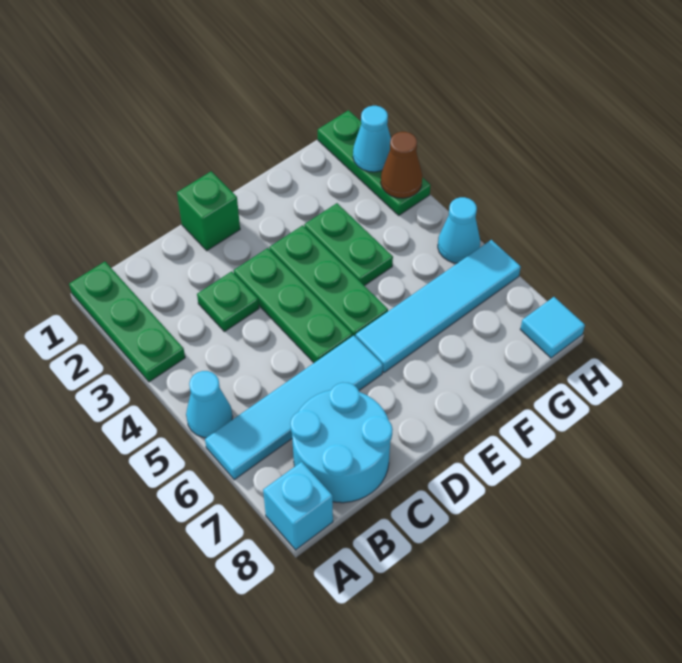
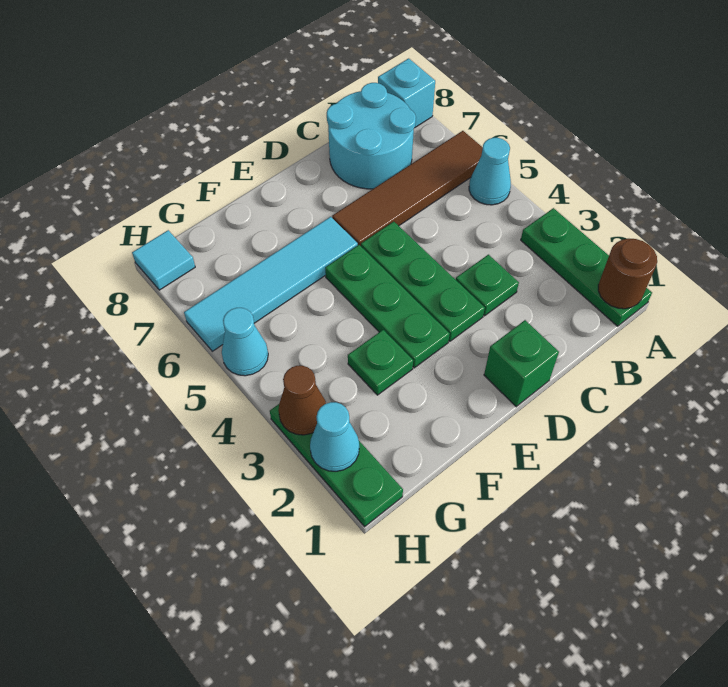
none -> brown round brick A1 level 2
cyan tile A6:D6 level 1 -> brown tile A6:D6 level 1
green plate F3:F4 level 1 -> green plate F3 level 1

